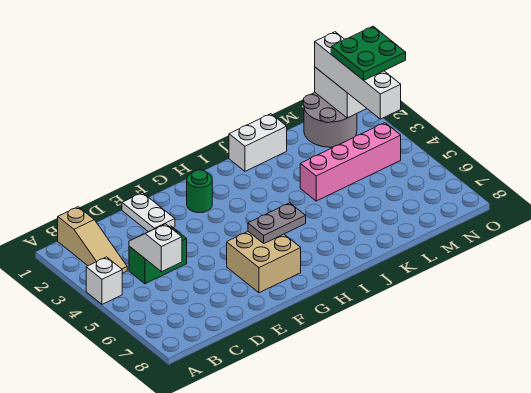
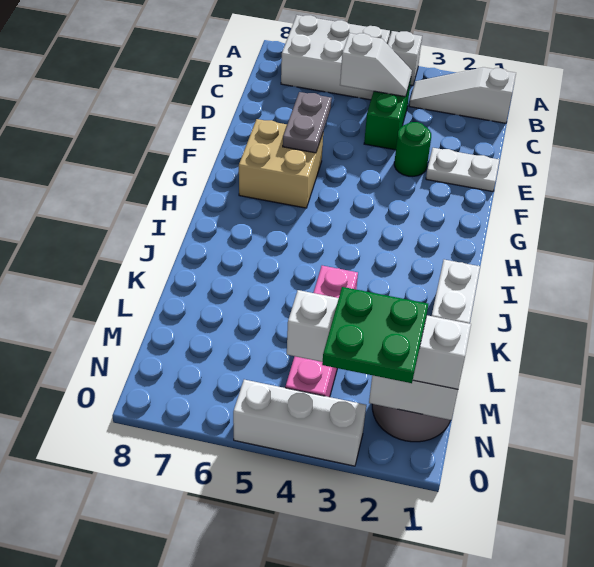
none -> white brick A5:B7 level 1
tan slope B1:B3 level 1 top 1 -> white slope B1:B3 level 1 top 1
green round brick G2 level 1 -> green round brick E3 level 1
grey plate G6:H6 level 2 -> grey plate E6:F6 level 2
none -> white brick O3:O5 level 1

